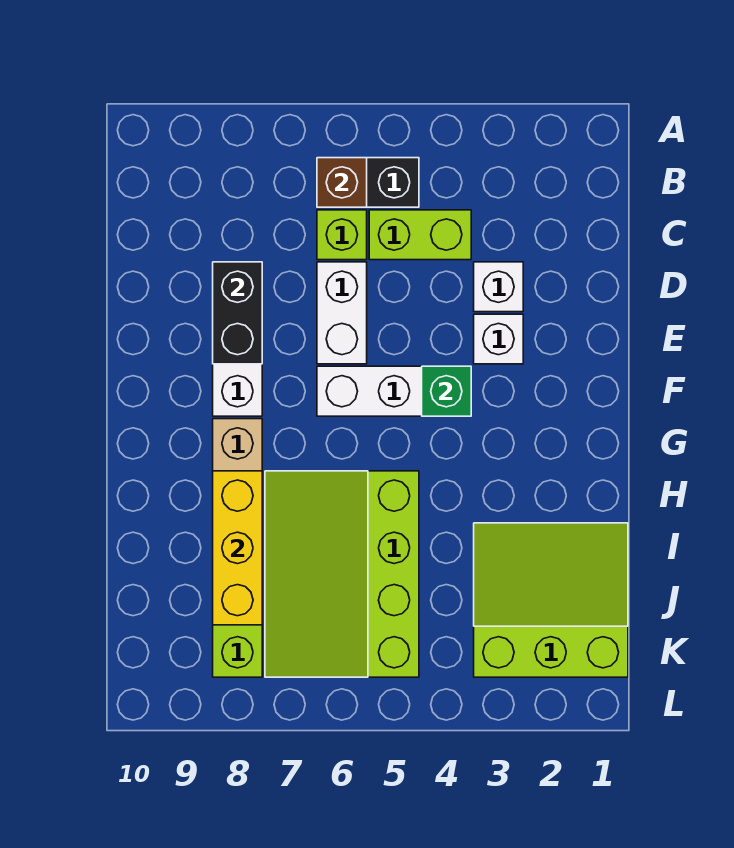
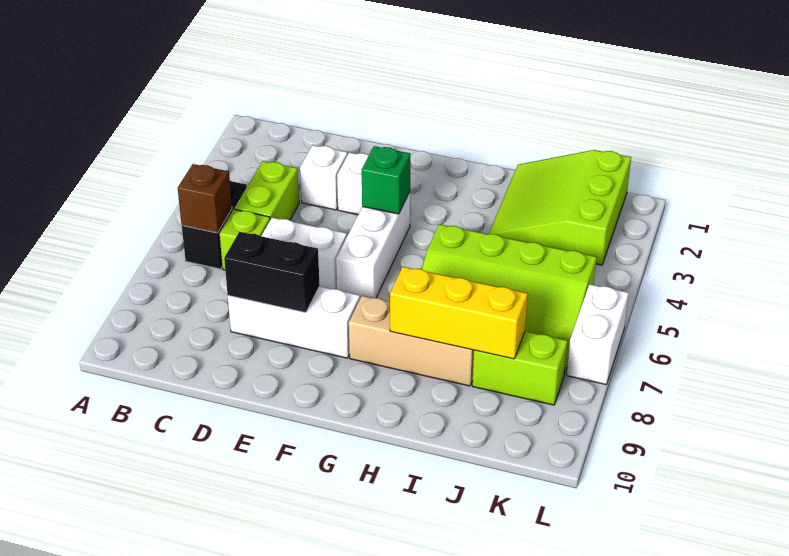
none -> white brick L6:L7 level 1

